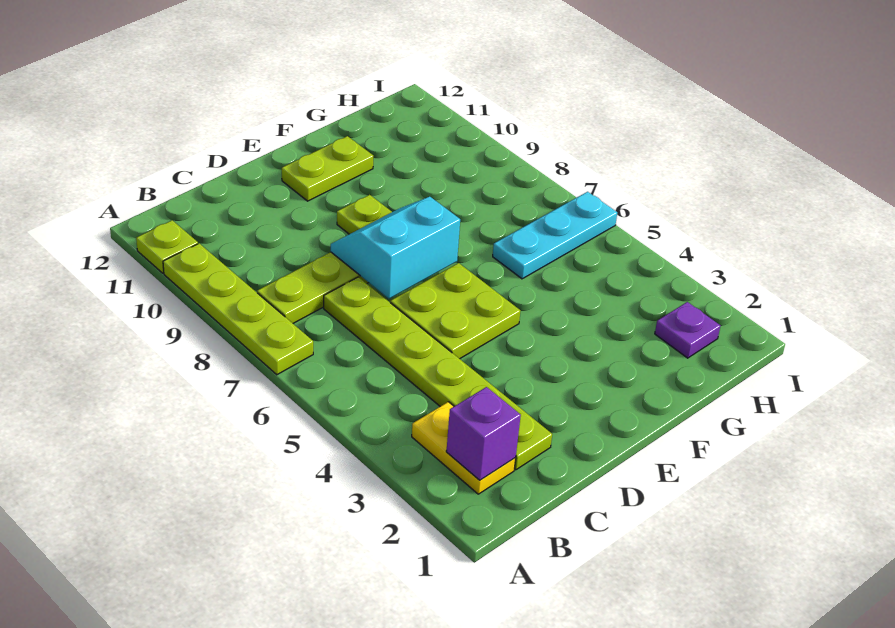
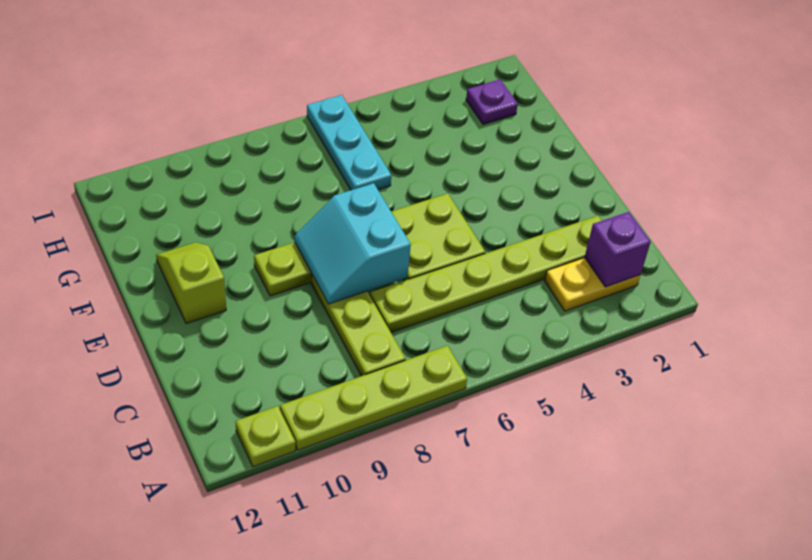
lime plate E11:F11 level 1 -> lime slope E11:F11 level 1 top E

